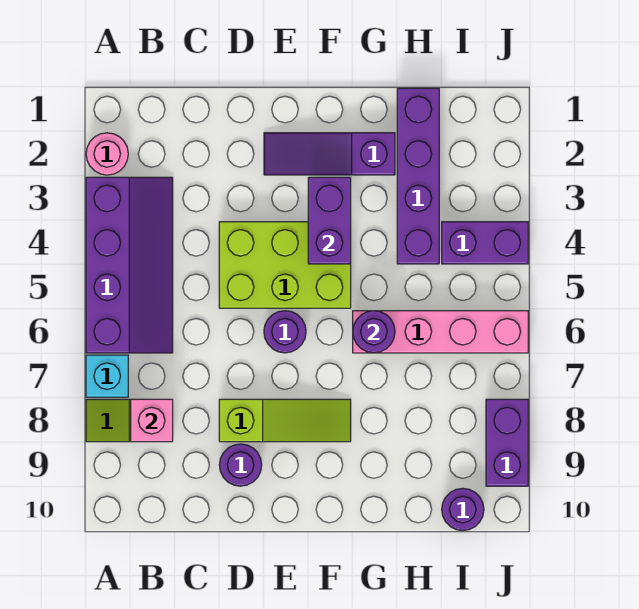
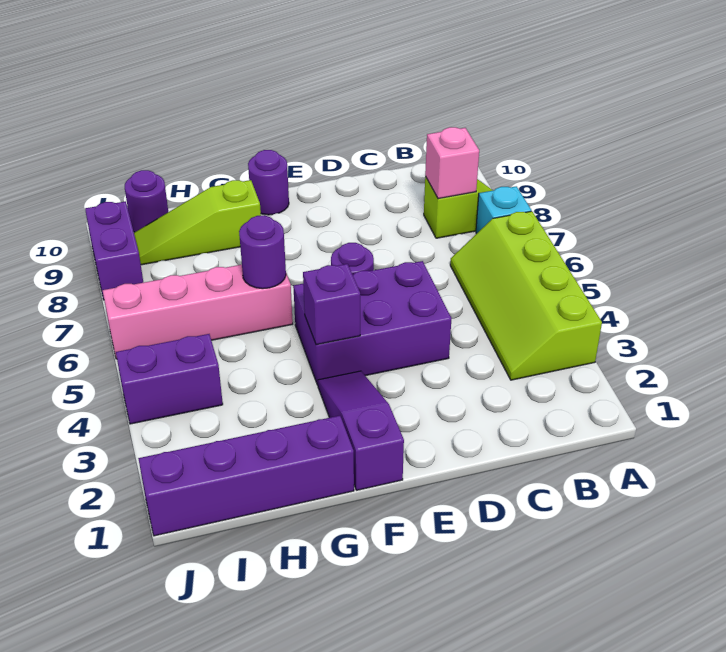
pink round brick A2 level 1 -> none
purple slope A3:B6 level 1 top A -> lime slope A3:B6 level 1 top A
lime brick D4:F5 level 1 -> purple brick D4:F5 level 1
lime slope D8:F8 level 1 top D -> lime slope G9:I9 level 1 top G
purple round brick D9 level 1 -> purple round brick F10 level 1
purple slope E2:G2 level 1 top G -> purple slope F1:F3 level 1 top 1
purple brick F3:F4 level 2 -> purple brick F4 level 2
purple brick H1:H4 level 1 -> purple brick G1:J1 level 1

